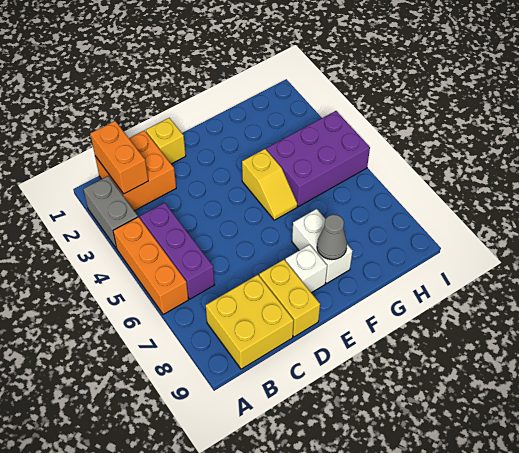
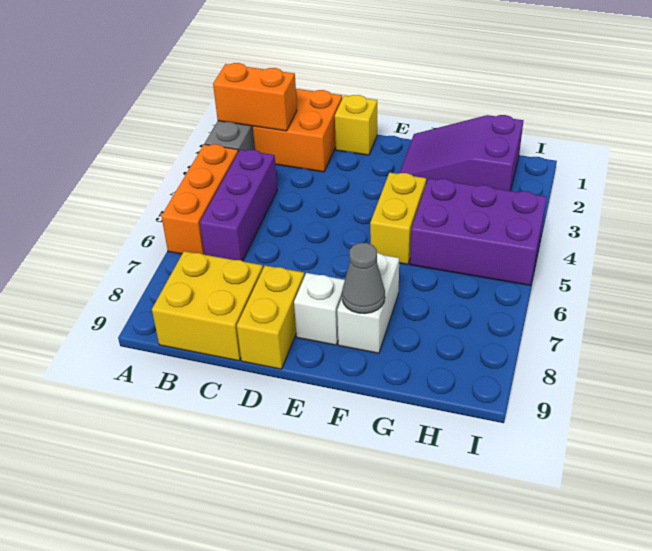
orange brick B1:B2 level 2 -> orange brick A2:B2 level 2
none -> purple slope F1:H2 level 1 top H
yellow slope F4:F5 level 1 top 4 -> yellow brick F4:F5 level 1

